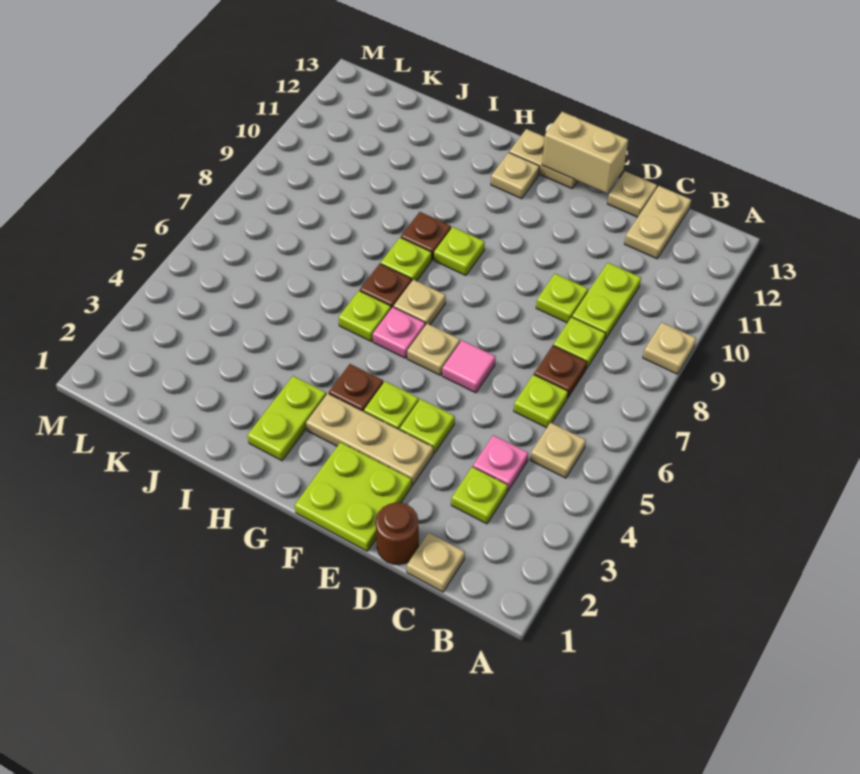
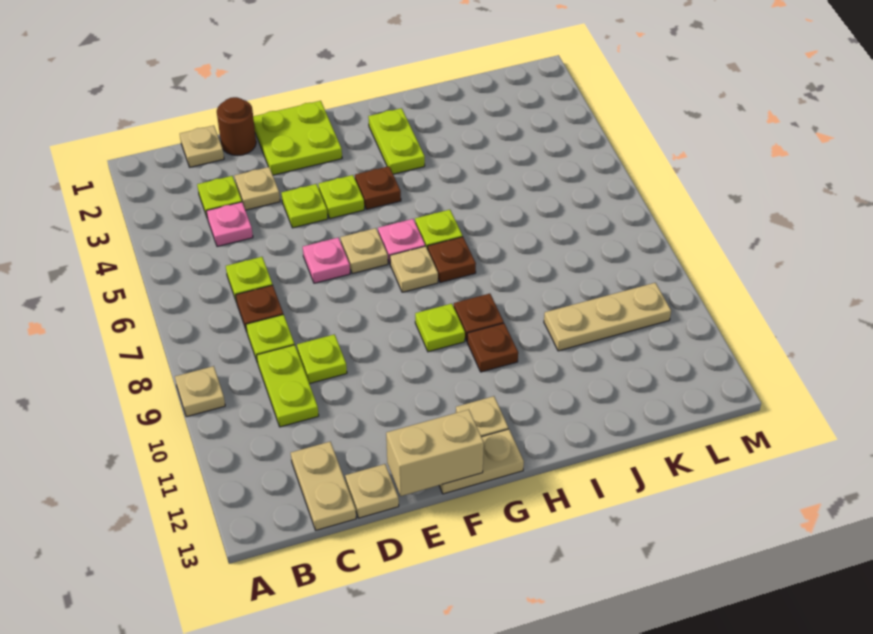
tan plate B5 level 1 -> tan plate D3 level 1
tan plate E3:G3 level 1 -> tan plate J10:L10 level 1
pink tile E6 level 1 -> pink plate E6 level 1
lime plate H8 level 1 -> none
none -> brown plate H10 level 1

